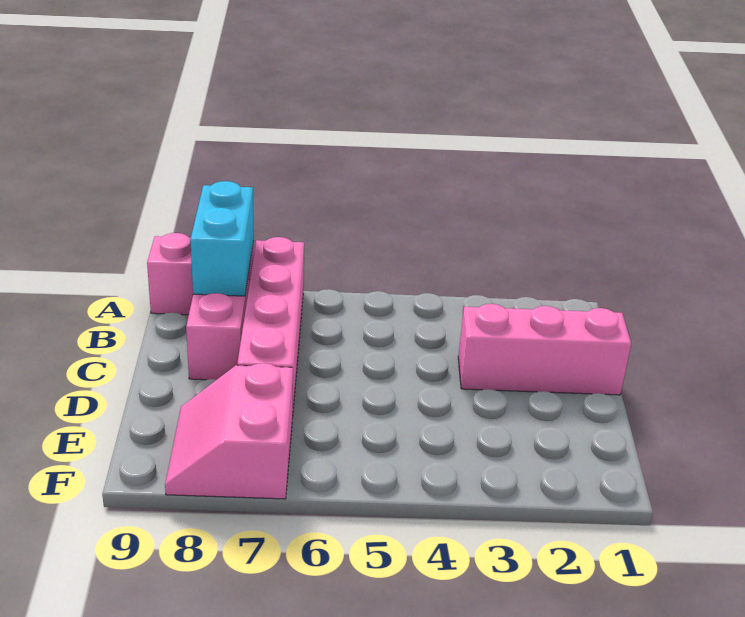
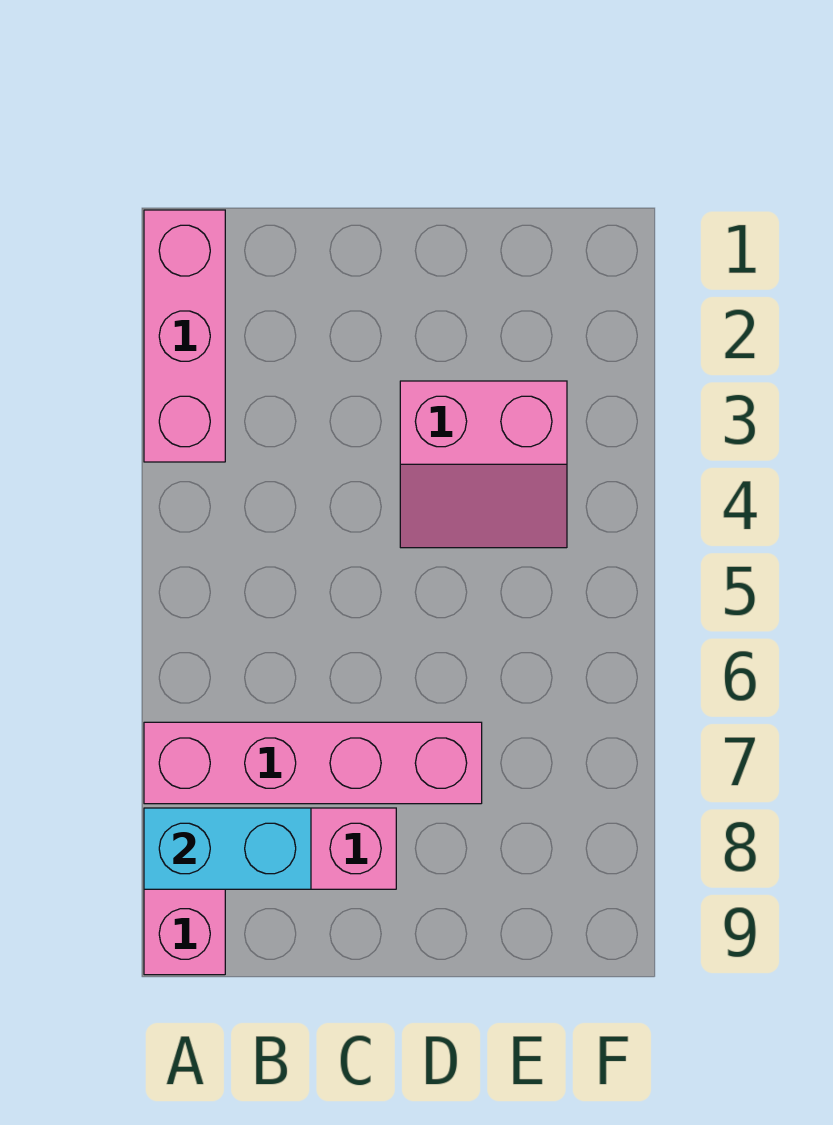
pink brick C1:C3 level 1 -> pink brick A1:A3 level 1
pink slope E7:F8 level 1 top 7 -> pink slope D3:E4 level 1 top 3

